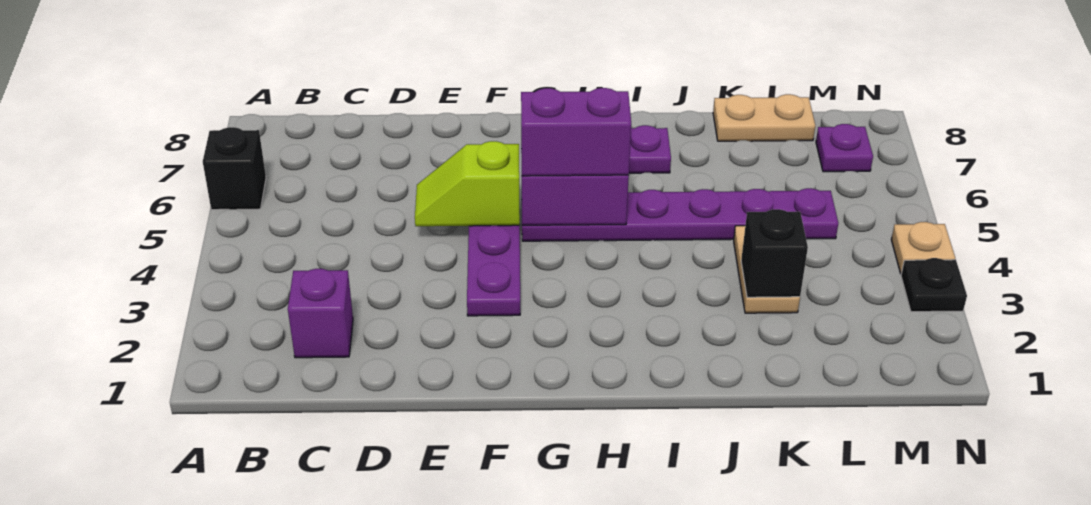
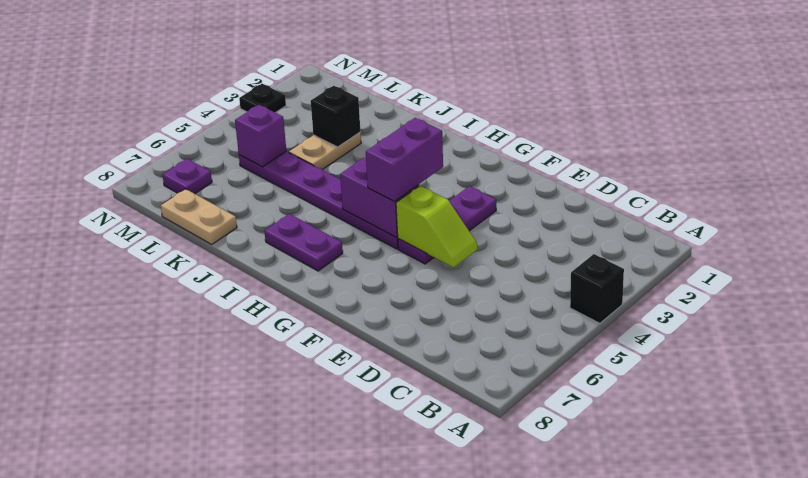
black brick A6 level 1 -> black brick A4 level 1
purple brick C2 level 1 -> purple brick L5 level 2
purple brick G5:H5 level 3 -> purple brick G4:G5 level 3
tan plate N4 level 1 -> none

